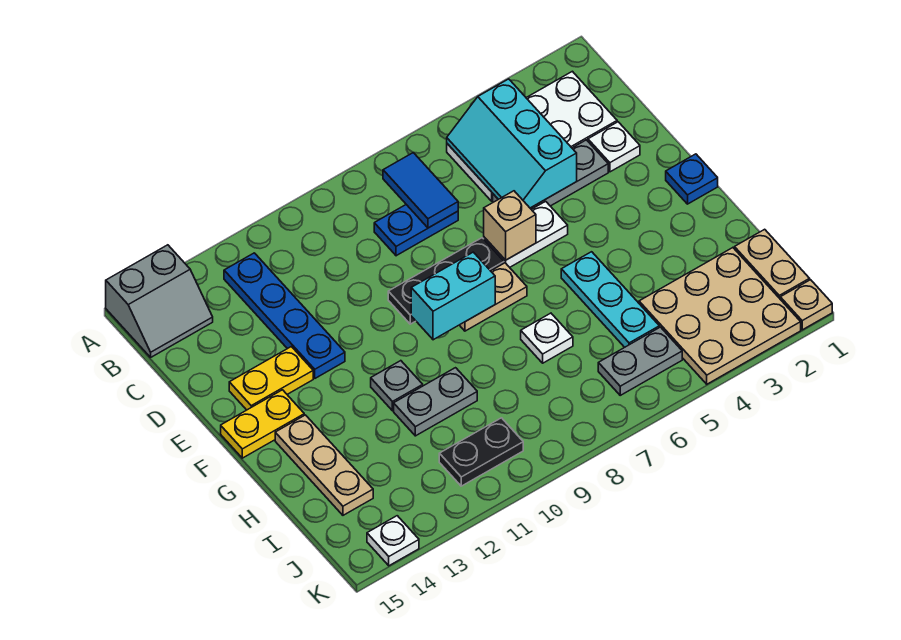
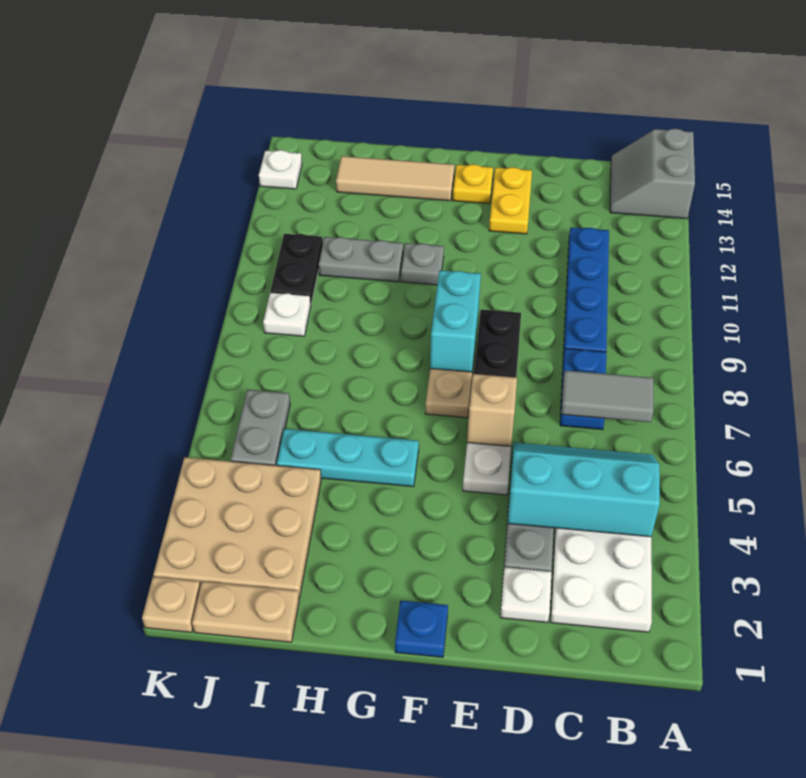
blue tile B7:C7 level 2 -> grey tile B7:C7 level 2
blue plate B12:E12 level 1 -> blue plate C9:C12 level 1
yellow plate F14:F15 level 1 -> yellow plate F14 level 1
tan plate G14:I14 level 1 -> tan tile G14:I14 level 1
white plate H7 level 1 -> white plate J9 level 1
grey plate H10:H11 level 1 -> grey plate H11:I11 level 1

